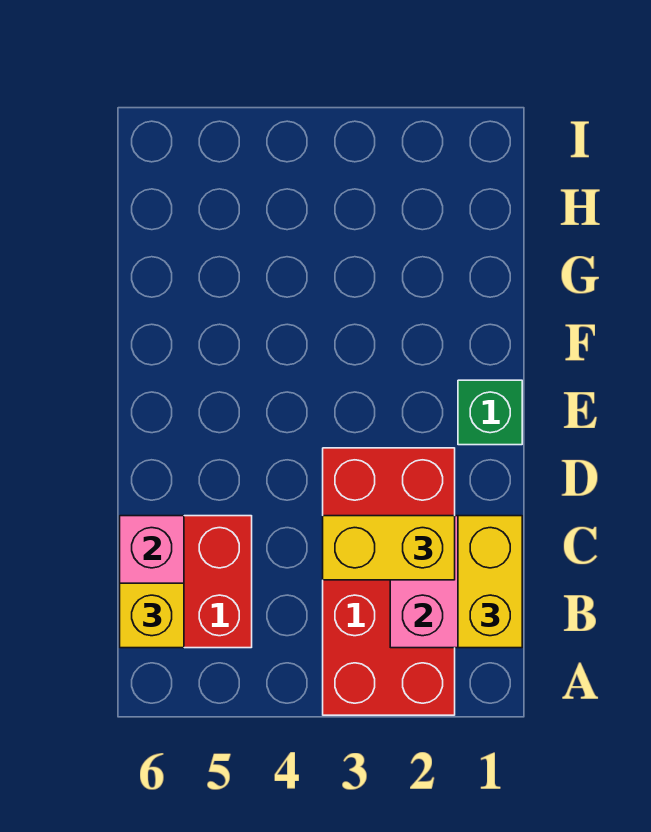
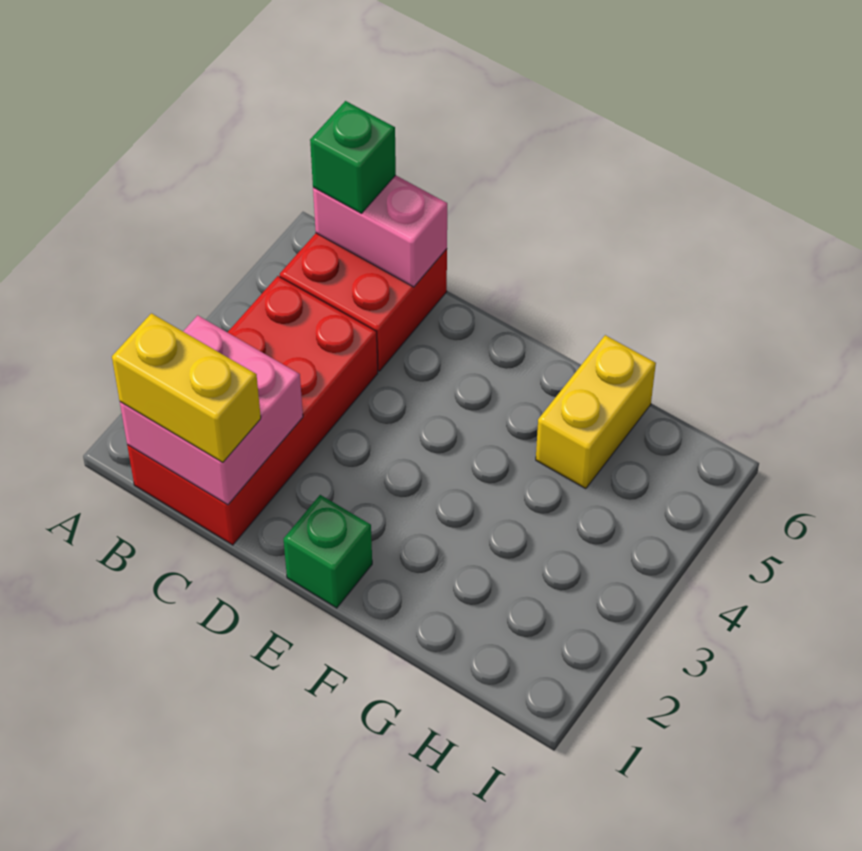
red brick A2:D3 level 1 -> red brick B1:C4 level 1
yellow brick B6 level 3 -> green brick B6 level 3
yellow brick C2:C3 level 3 -> yellow brick G5:G6 level 1

